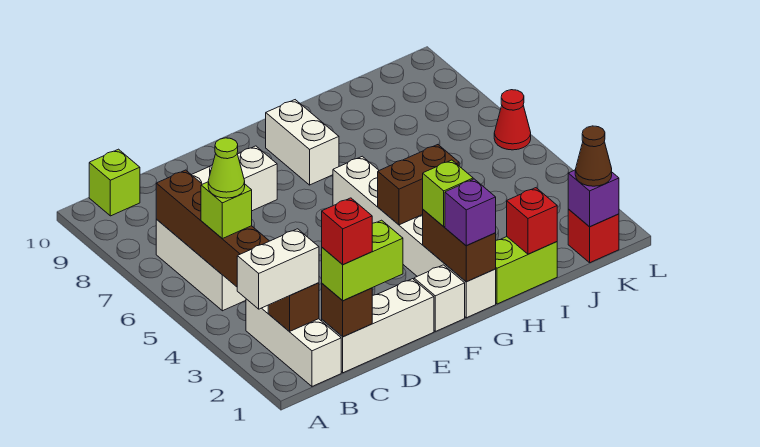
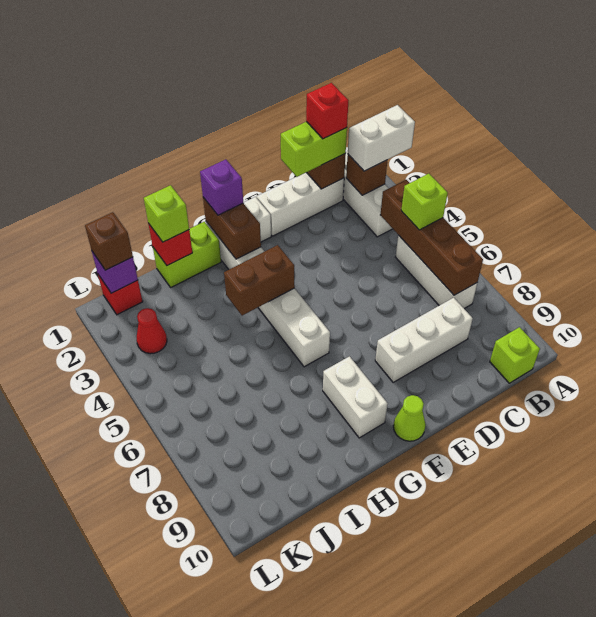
lime cone B5 level 4 -> lime cone F10 level 1
lime brick G2 level 3 -> lime brick I1 level 3
brown cone K1 level 3 -> brown brick K1 level 3
red cone L6 level 1 -> red cone K3 level 1

